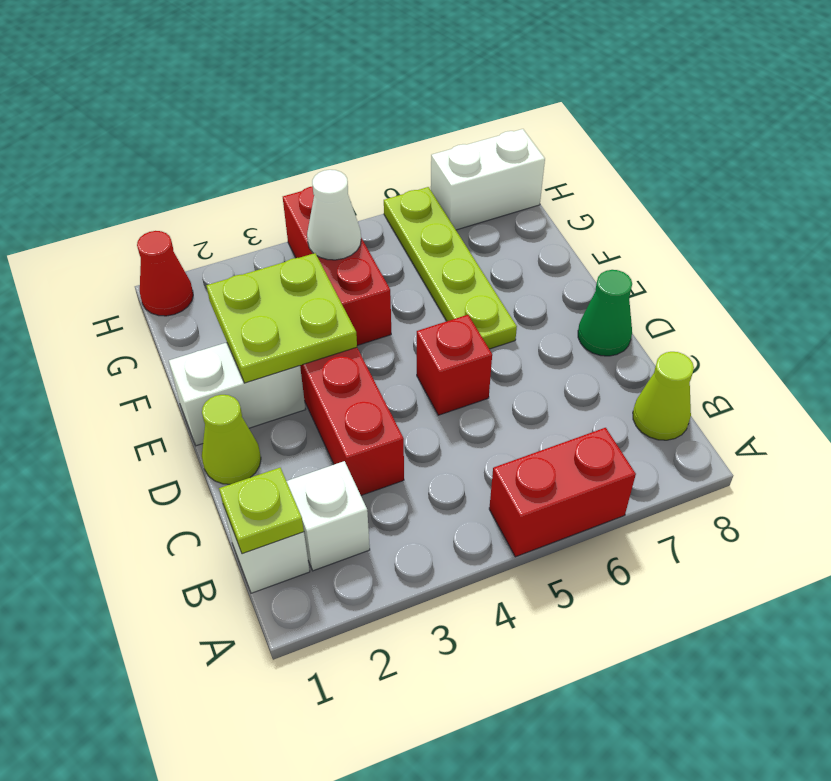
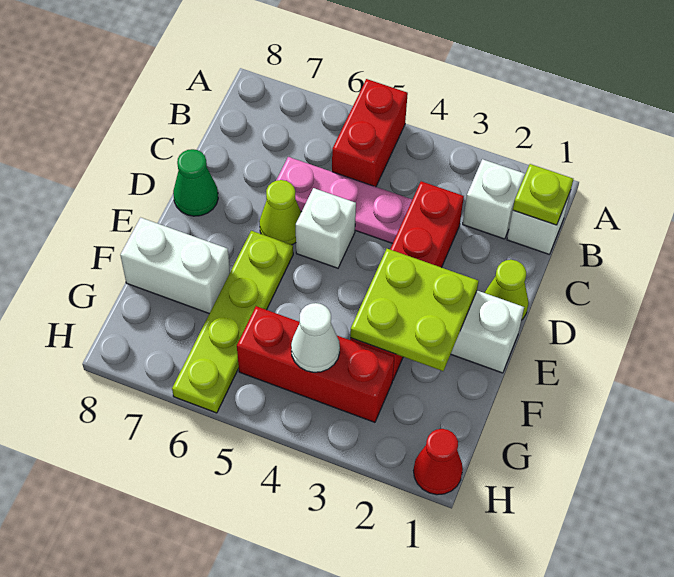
red brick A5:A6 level 1 -> red brick A5:B5 level 1
lime cone B8 level 1 -> lime cone D6 level 1
none -> pink plate C4:C6 level 1
red brick D5 level 1 -> white brick D5 level 1
red brick F4:H4 level 1 -> red brick G3:G5 level 1
white brick H7:H8 level 1 -> white brick F7:F8 level 1

